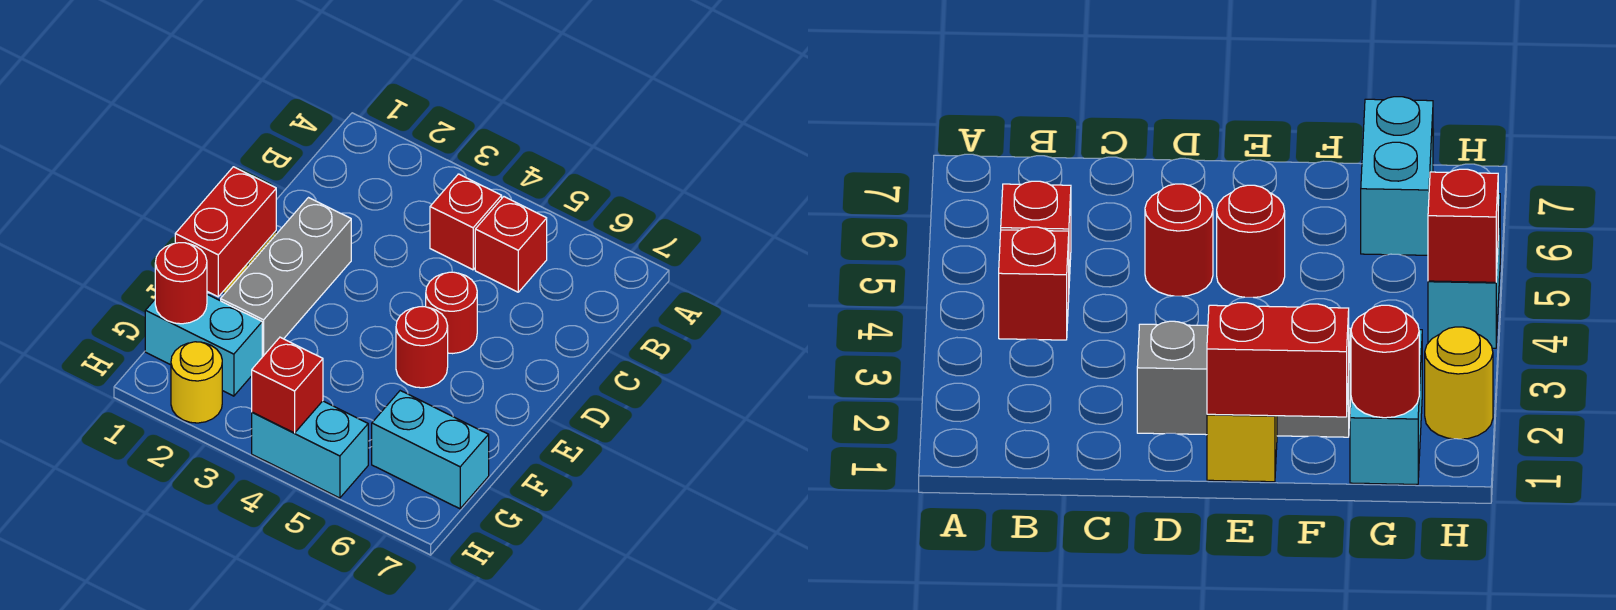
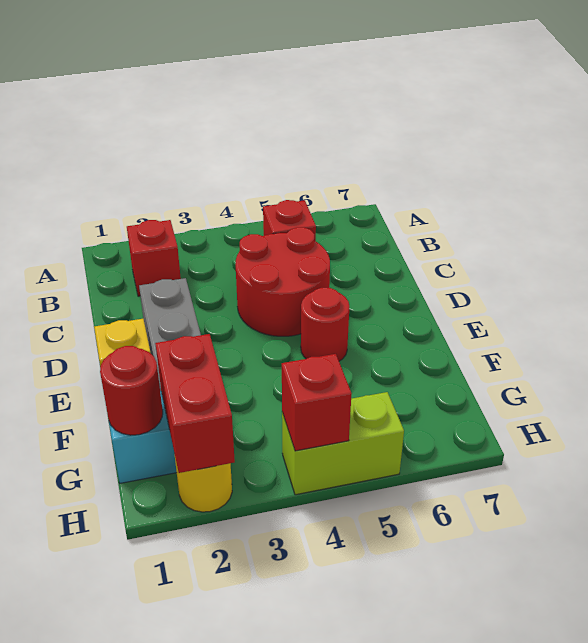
red brick B4 level 1 -> red brick B2 level 1
red round brick D5 level 1 -> red round brick C4:D5 level 1
red brick E1:F1 level 2 -> red brick G2:H2 level 2
cyan brick G6:G7 level 1 -> none
cyan brick H4:H5 level 1 -> lime brick H4:H5 level 1

